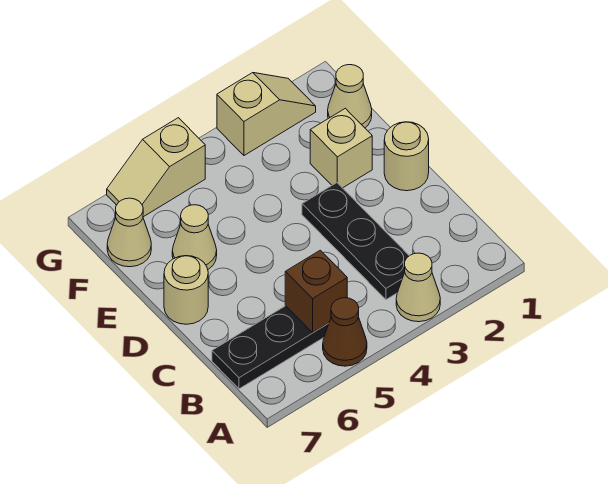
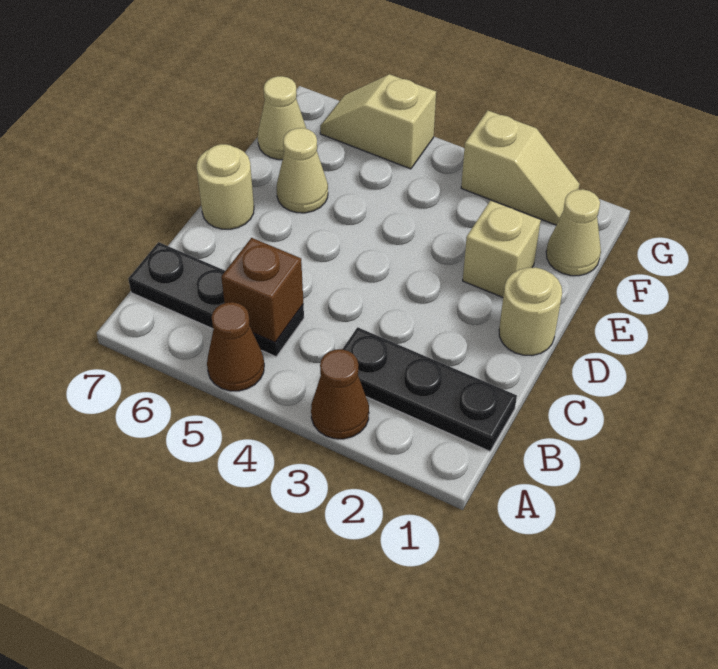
tan cone A3 level 1 -> brown cone A3 level 1
black plate B3:D3 level 1 -> black plate B1:B3 level 1

